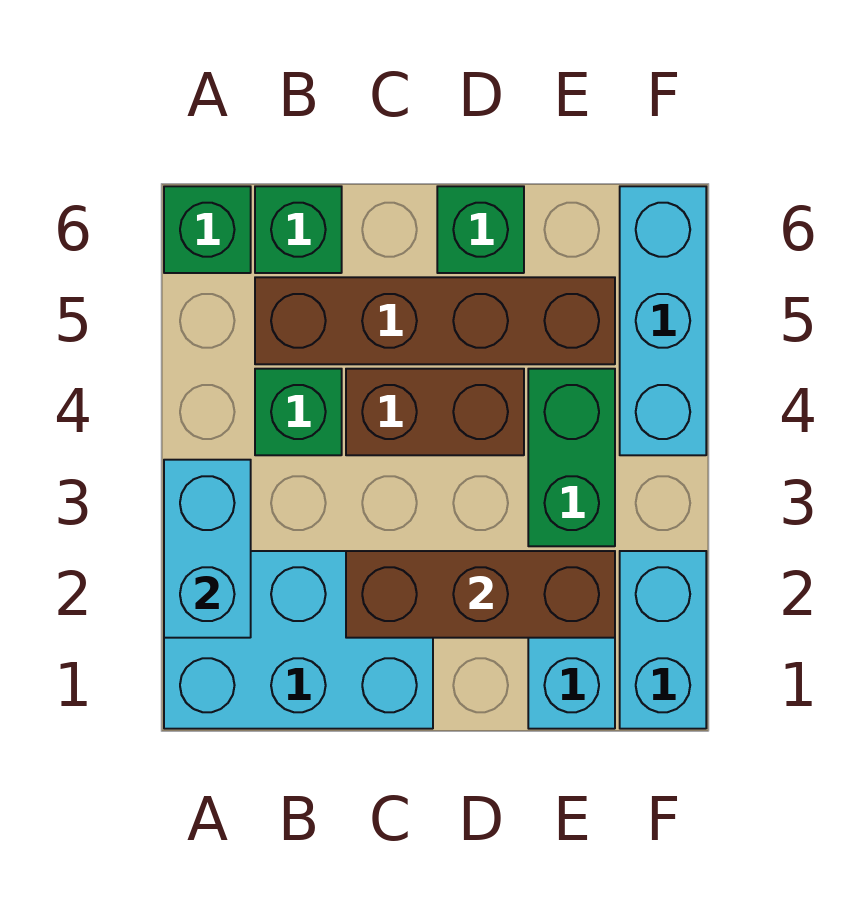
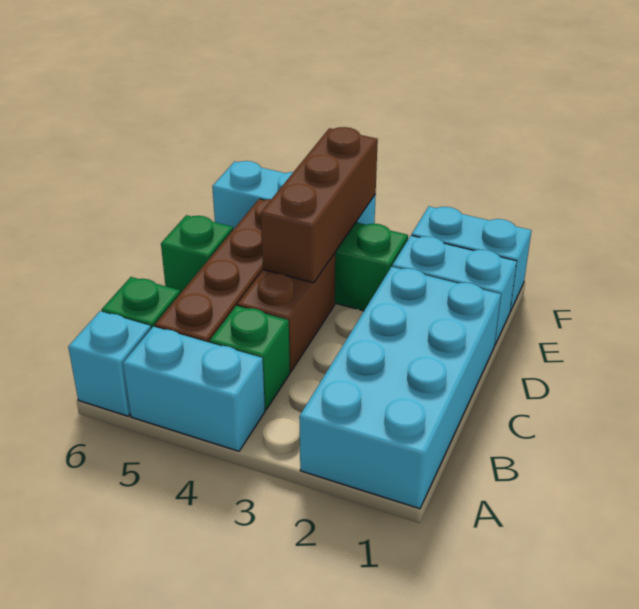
cyan brick A1:C2 level 1 -> cyan brick A1:D2 level 1
cyan brick A2:A3 level 2 -> cyan brick A4:A5 level 1
green brick A6 level 1 -> cyan brick A6 level 1
brown brick C2:E2 level 2 -> brown brick D4:F4 level 2

